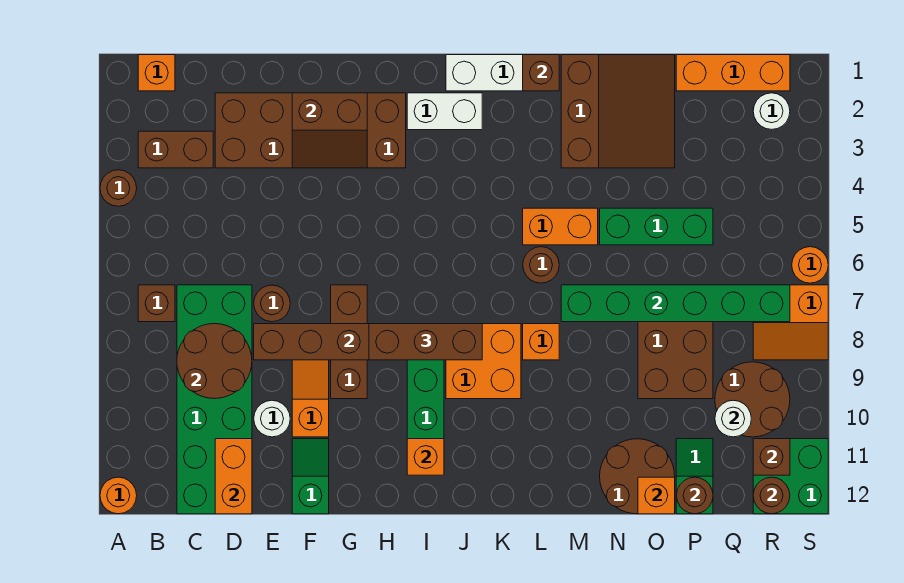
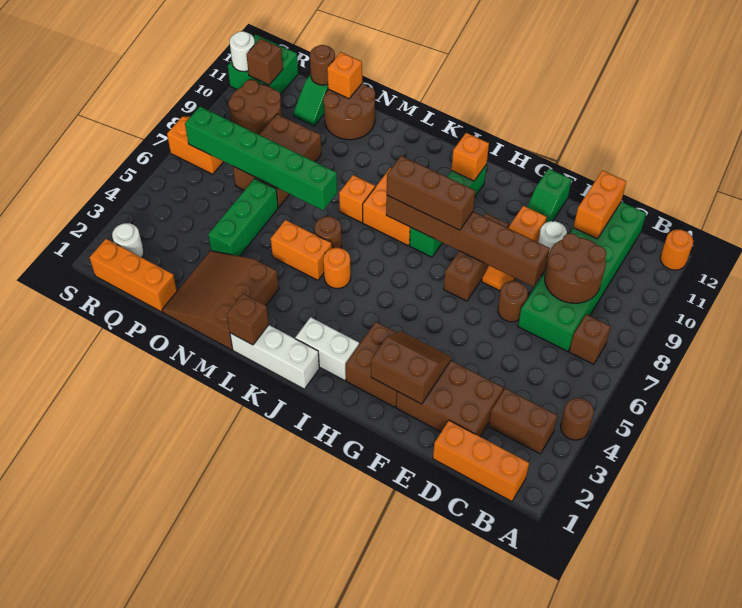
orange brick B1 level 1 -> orange brick B1:D1 level 1
green brick N5:P5 level 1 -> green brick O4:O6 level 1
white round brick Q10 level 2 -> white round brick S11 level 2
brown round brick R12 level 2 -> none
orange round brick S6 level 1 -> orange round brick K5 level 1

